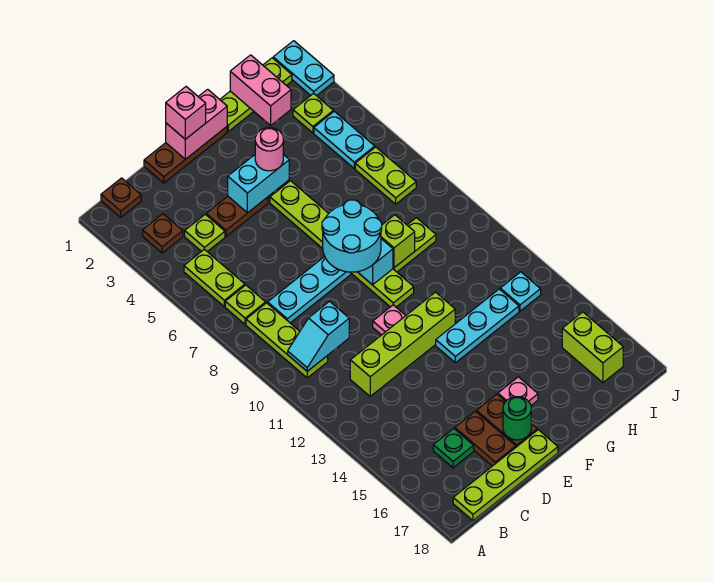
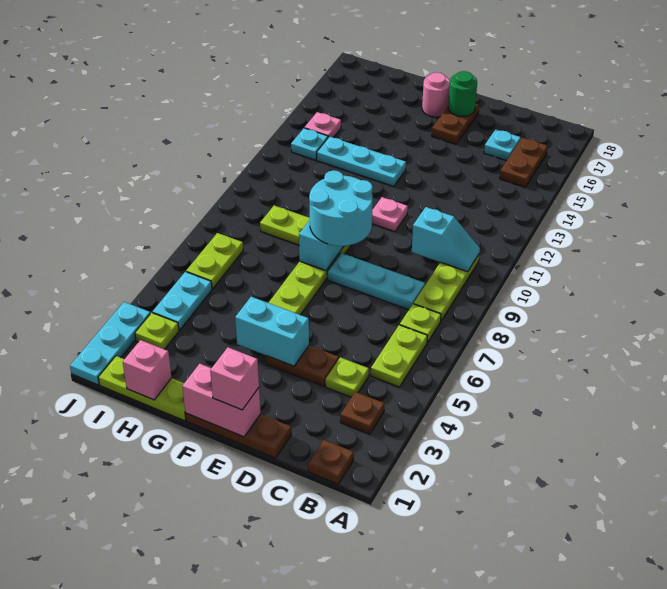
lime plate B18:E18 level 1 -> none
lime brick C12:F12 level 1 -> none
green plate C16 level 1 -> cyan plate C16 level 1
brown plate D16:D17 level 1 -> brown plate B15:B16 level 1
pink round brick F4 level 3 -> pink round brick F17 level 1
pink plate F16 level 1 -> pink plate I14 level 1
lime brick G9 level 2 -> none
pink brick H1:H2 level 2 -> pink brick H1 level 2
lime brick I16:I17 level 1 -> none
cyan plate J1:J2 level 1 -> cyan plate J1:J3 level 1

